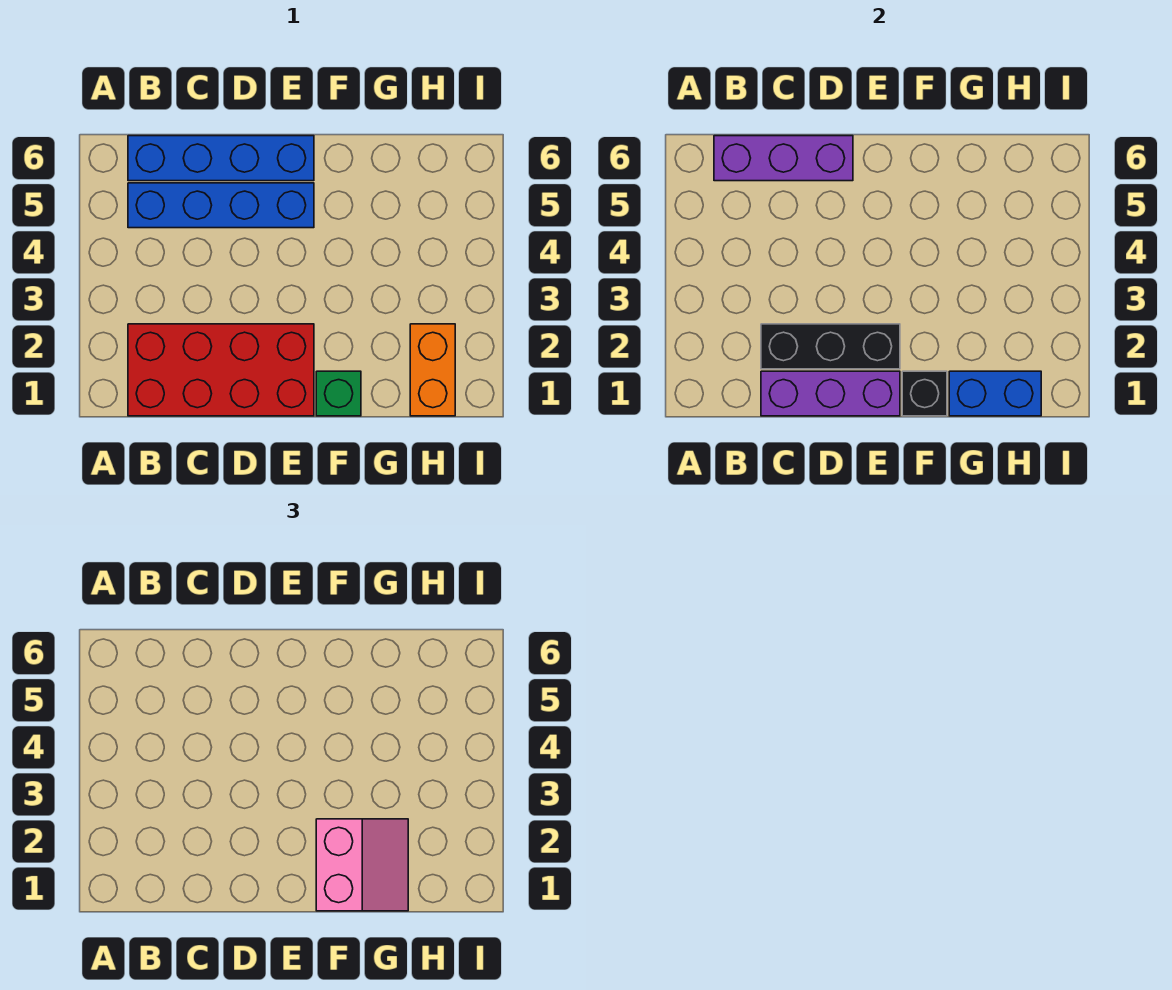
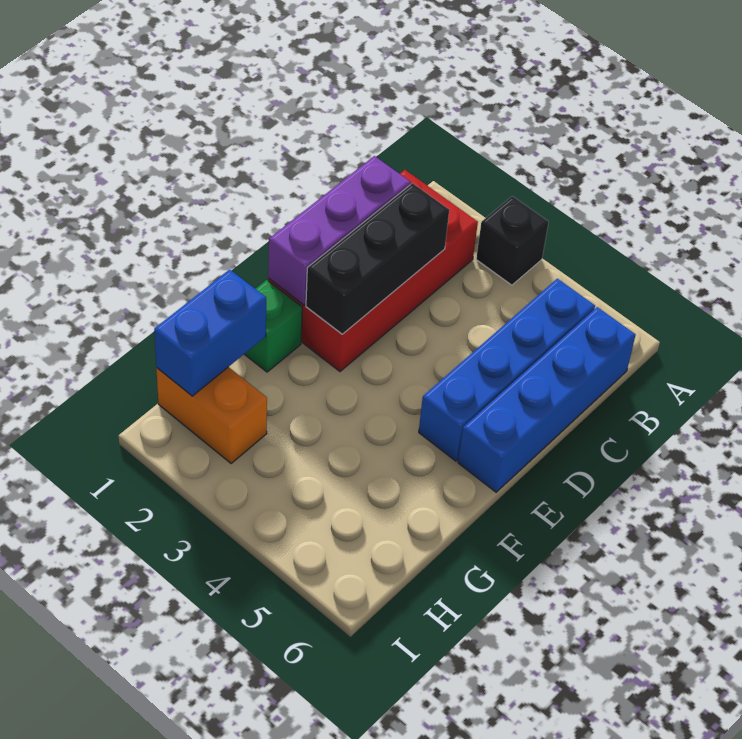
purple brick B6:D6 level 2 -> none
black brick F1 level 2 -> black brick A3 level 1
pink slope F1:G2 level 3 top F -> none

